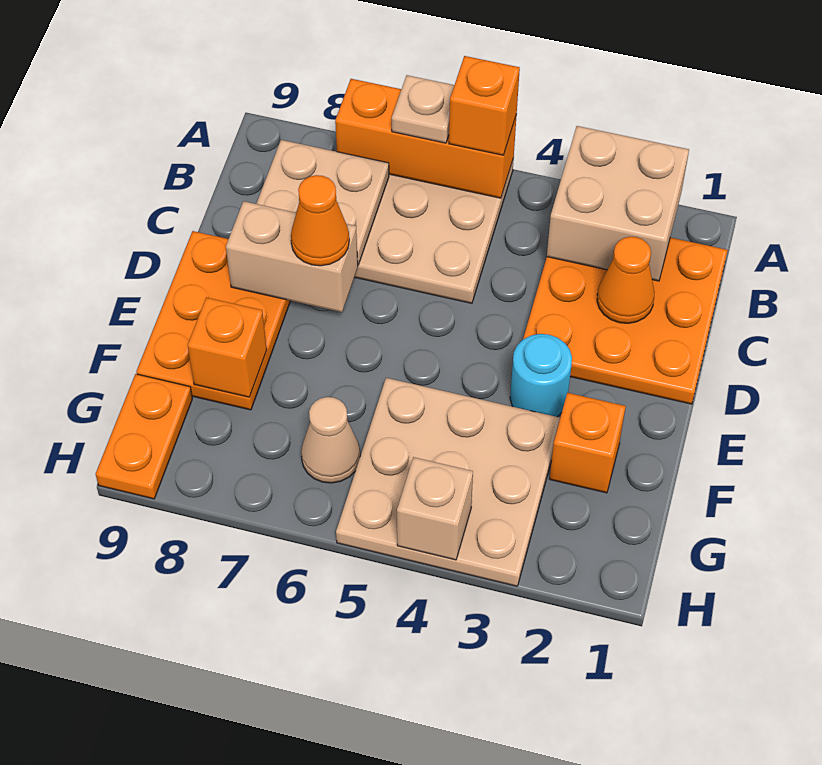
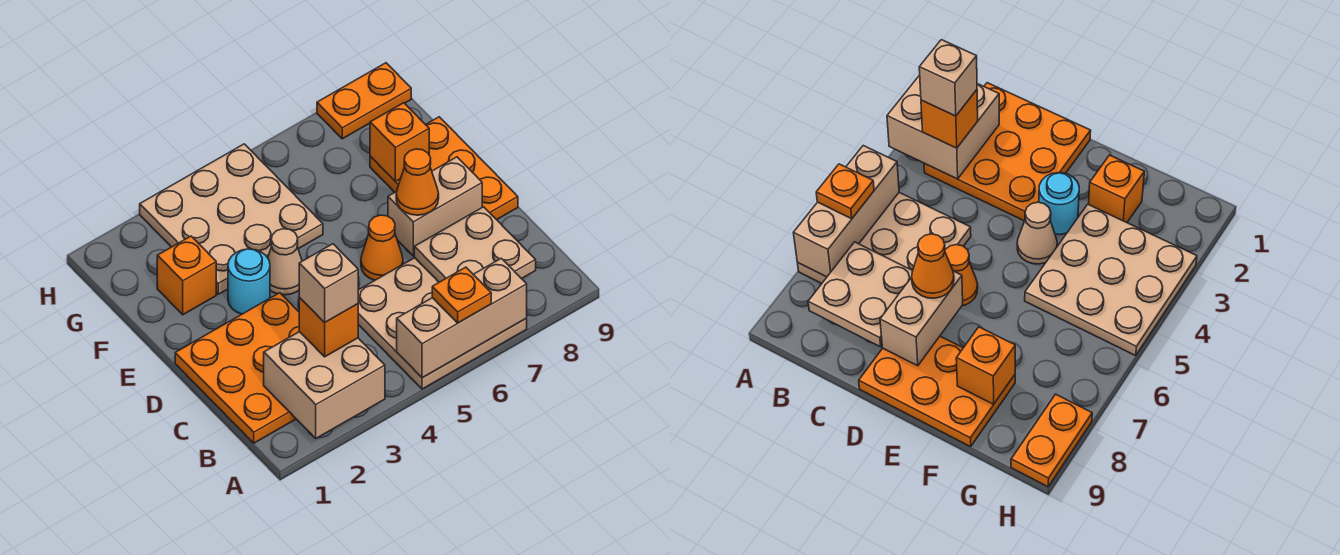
orange brick A5:A7 level 2 -> tan brick A5:A7 level 2
orange brick A5 level 3 -> orange brick B3 level 3
tan plate A6 level 3 -> orange plate A6 level 3
orange cone C2 level 2 -> orange cone D6 level 1
tan cone G6 level 1 -> tan cone E4 level 1
orange plate G9:H9 level 1 -> orange plate H8:H9 level 1
tan brick H4 level 2 -> tan brick B3 level 4

